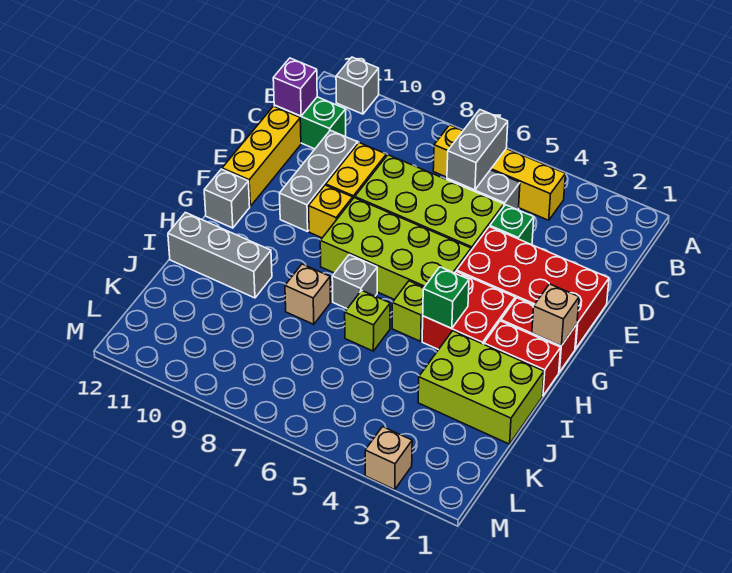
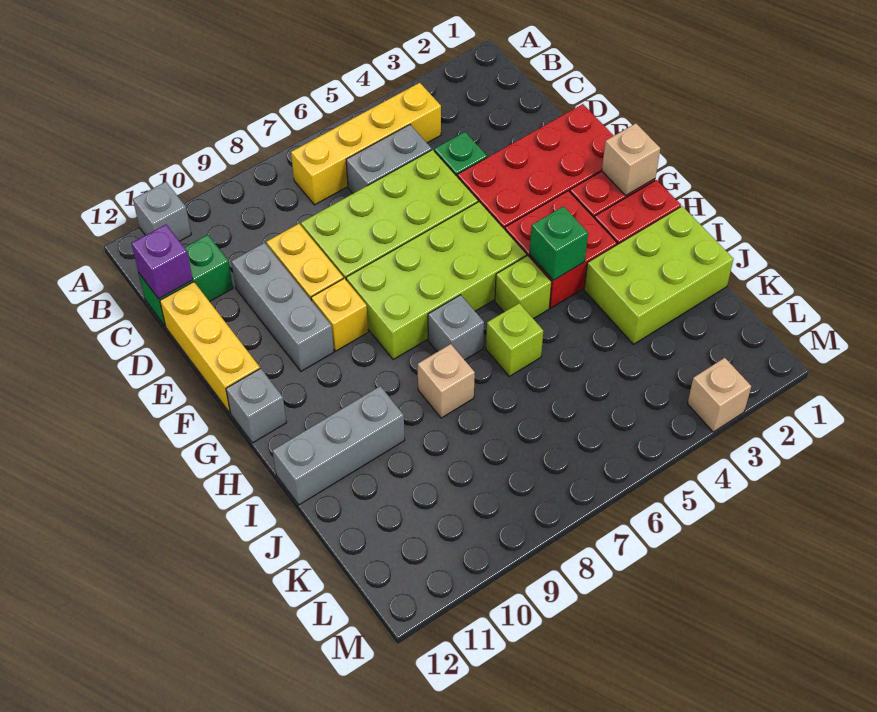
grey brick B6:C6 level 2 -> none

